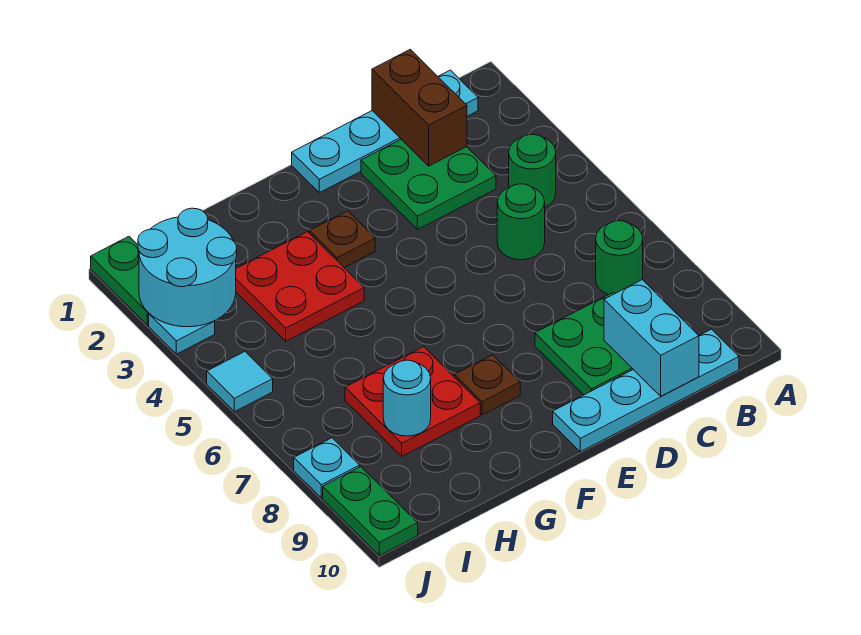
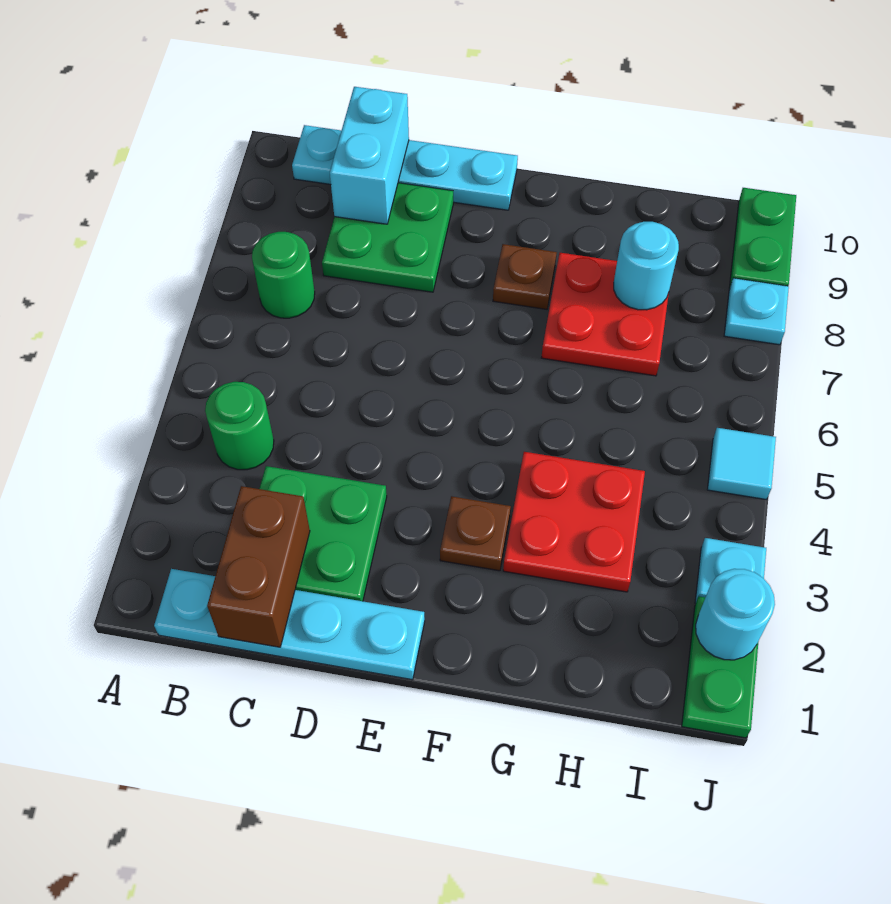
green round brick C5 level 1 -> none
cyan round brick I2:J3 level 2 -> cyan round brick J2 level 2

